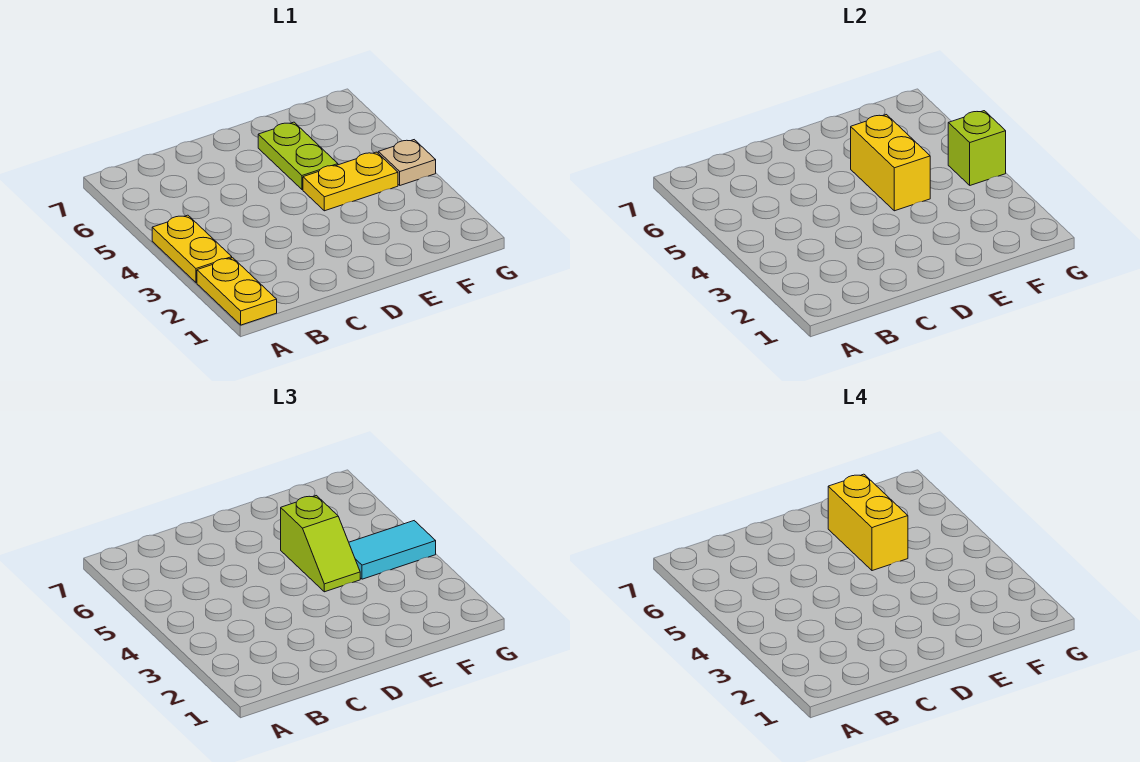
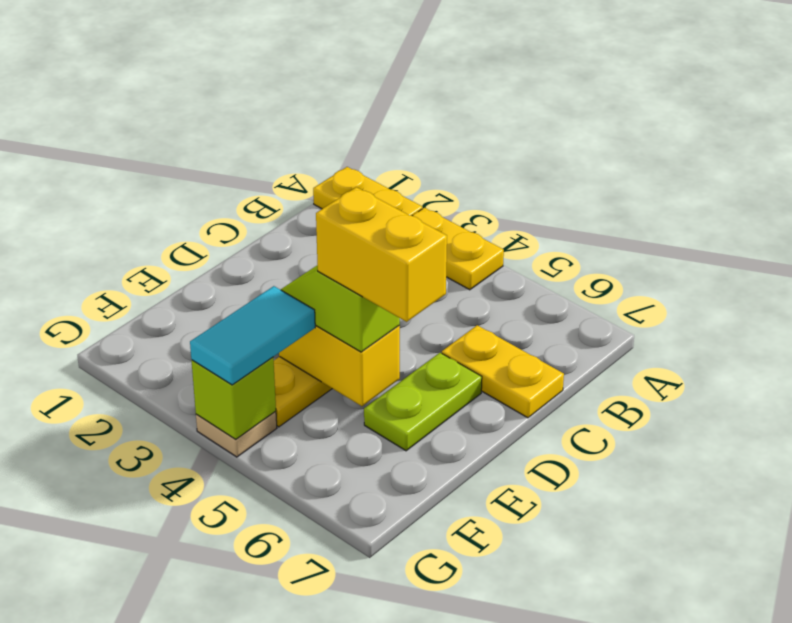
none -> yellow plate C6:C7 level 1
lime plate E5:E6 level 1 -> lime plate D6:E6 level 1

